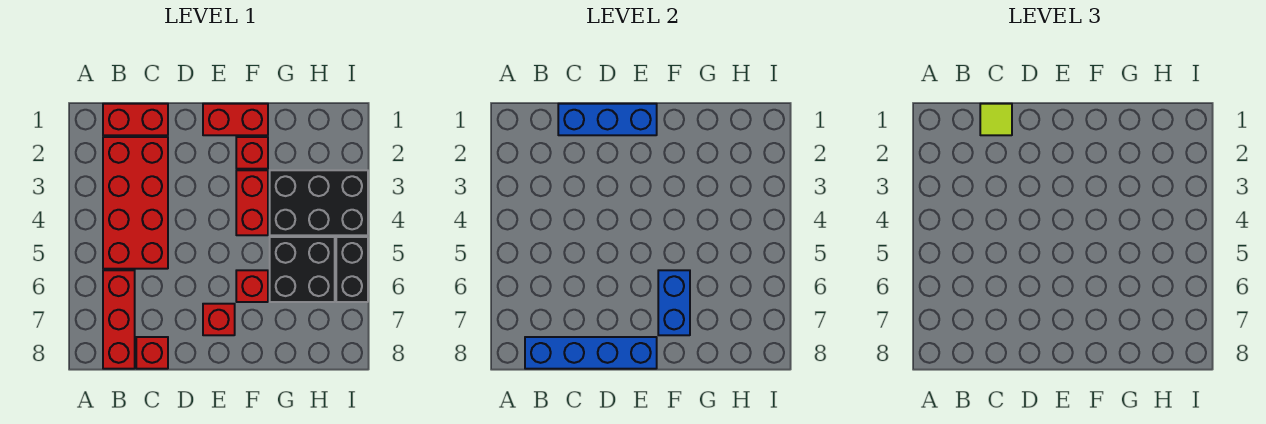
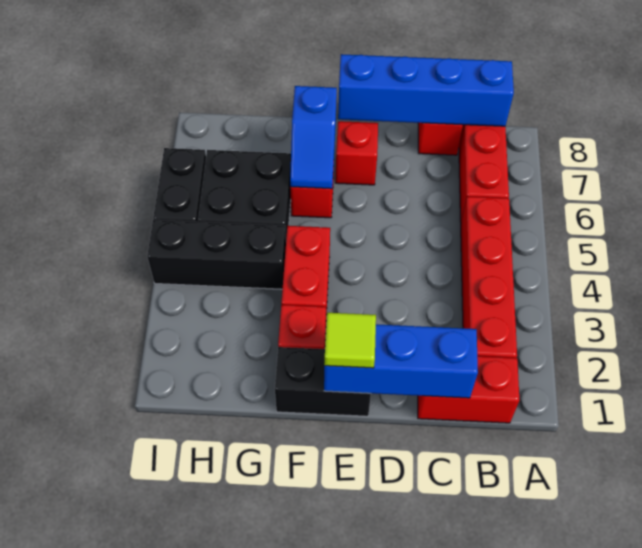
red brick B2:C5 level 1 -> red brick B2:B5 level 1
lime tile C1 level 3 -> lime tile E1 level 3
red brick E1:F1 level 1 -> black brick E1:F1 level 1
blue brick F6:F7 level 2 -> blue slope F6:F7 level 2 top 7
black brick G3:I4 level 1 -> black brick G4:I4 level 1

